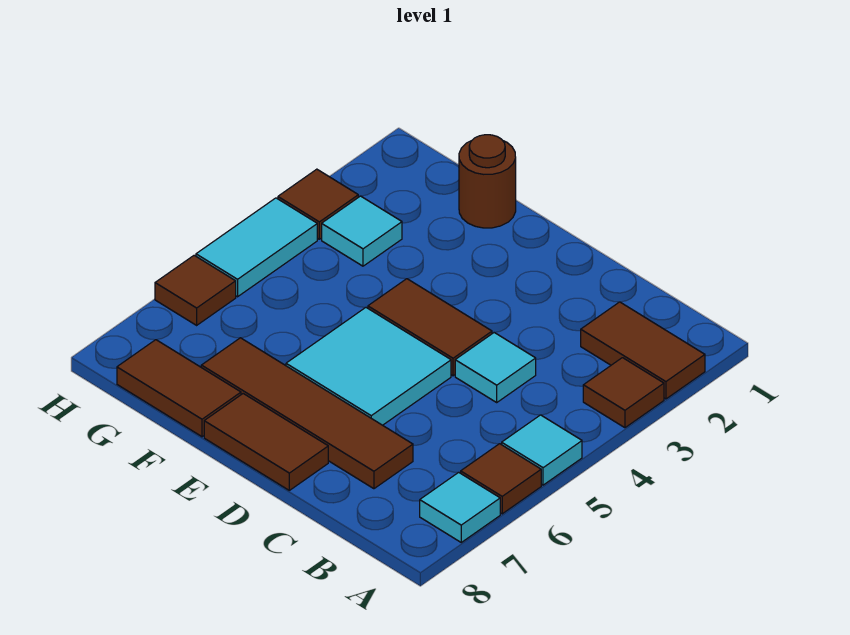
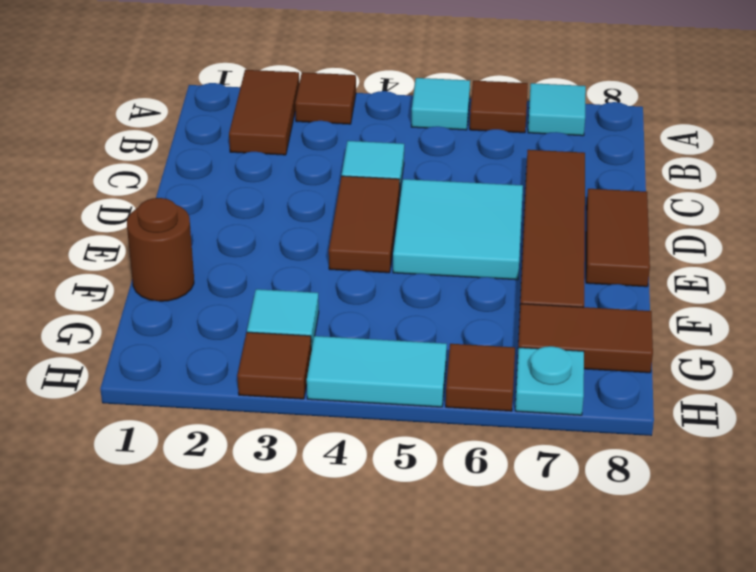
brown tile F8:G8 level 1 -> brown tile G7:G8 level 1
none -> cyan plate H7 level 1

